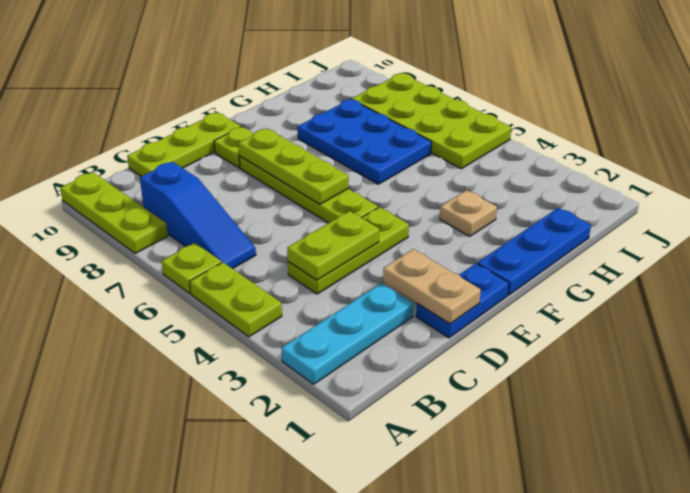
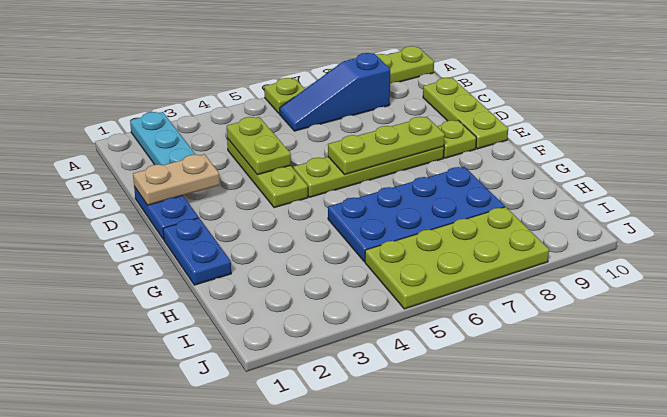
lime plate A4:A5 level 1 -> none
blue plate F1:H1 level 1 -> blue plate F1:G1 level 1
tan plate G3 level 1 -> none
blue plate G6:H8 level 1 -> blue plate G5:H8 level 1

